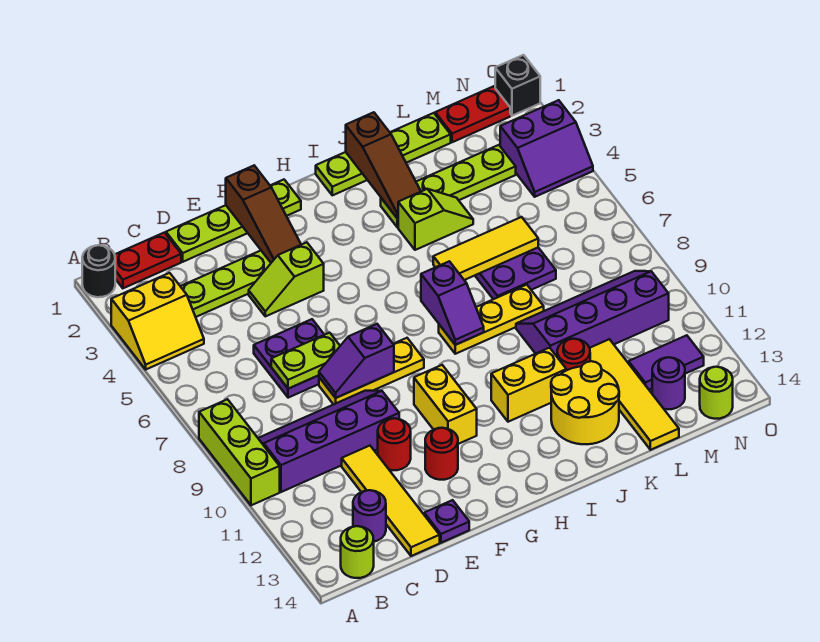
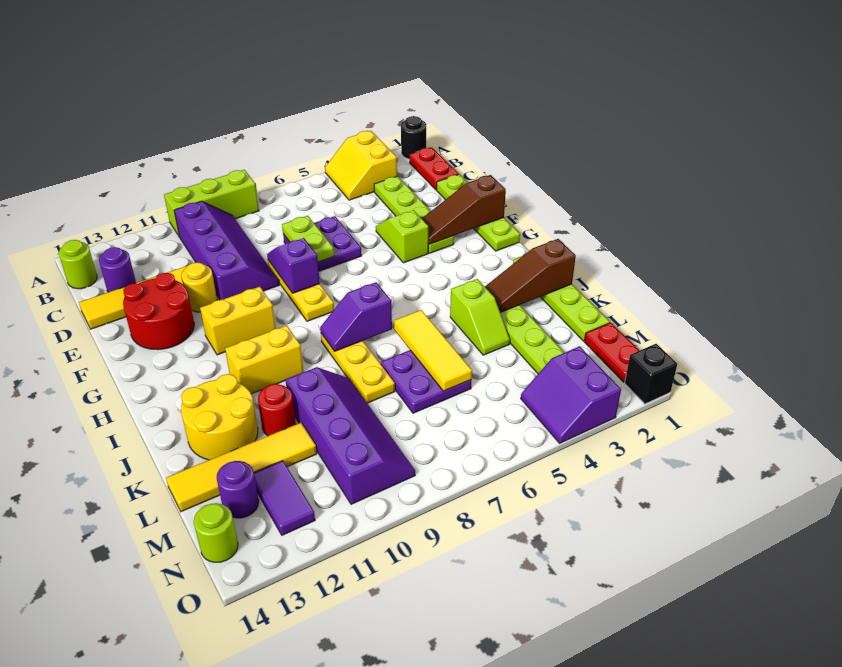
red round brick E11 level 1 -> yellow round brick E11 level 1
purple plate E14 level 1 -> none
red round brick F12 level 1 -> red round brick E12:F13 level 1
yellow brick I11:J11 level 1 -> yellow brick I10:I11 level 1

